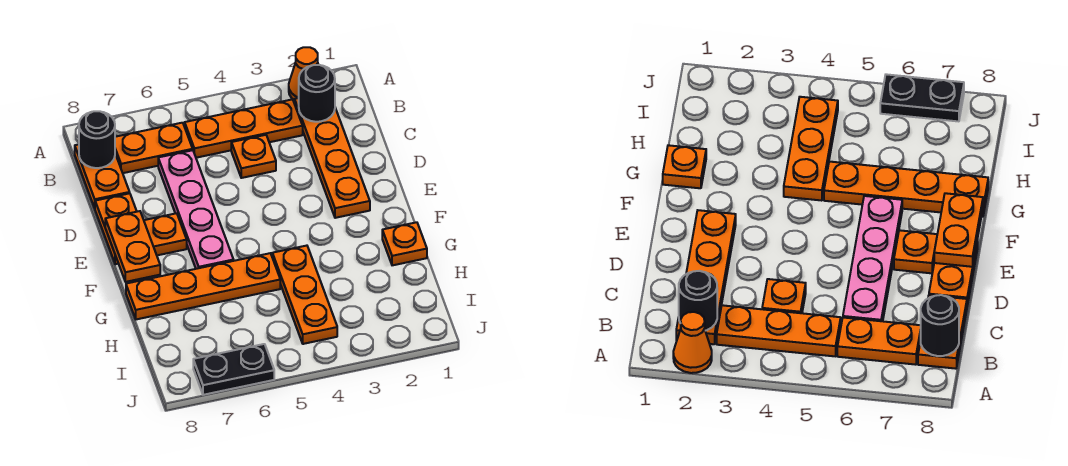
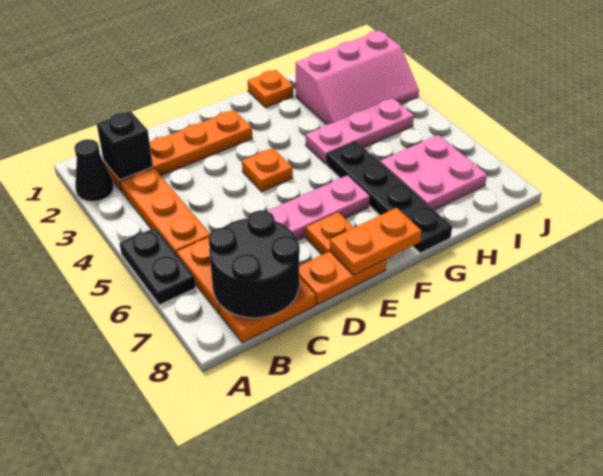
orange cone A2 level 1 -> black cone A2 level 1
black round brick B2 level 2 -> black brick B2 level 2
black round brick B8 level 2 -> black round brick B7:C8 level 2
orange plate C4 level 1 -> orange plate E4 level 1
orange plate G4:I4 level 1 -> pink plate G4:I4 level 1
orange plate G5:G8 level 1 -> black plate G5:G8 level 1
none -> pink slope H2:J3 level 1 top 2
none -> pink plate H6:I7 level 1
black plate J6:J7 level 1 -> black plate A5:A6 level 1

